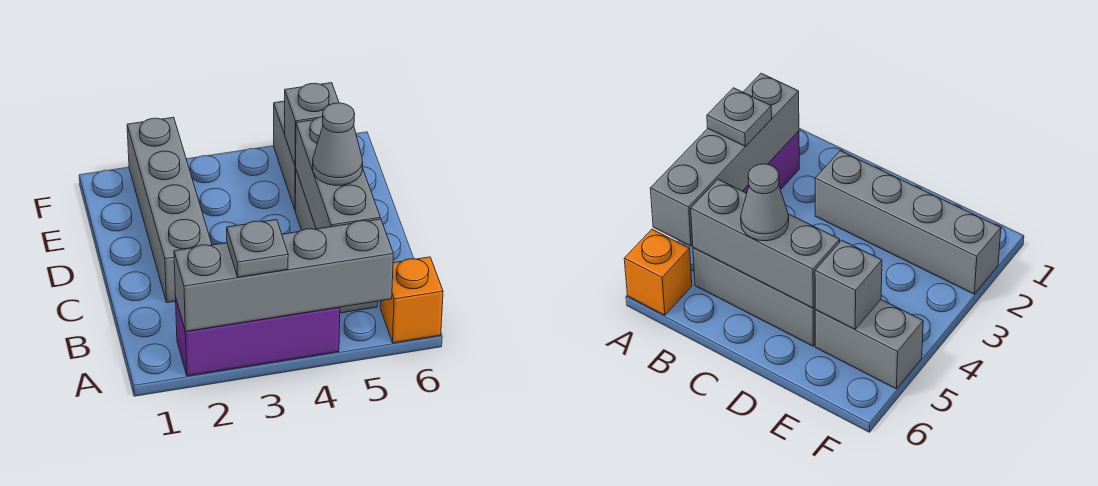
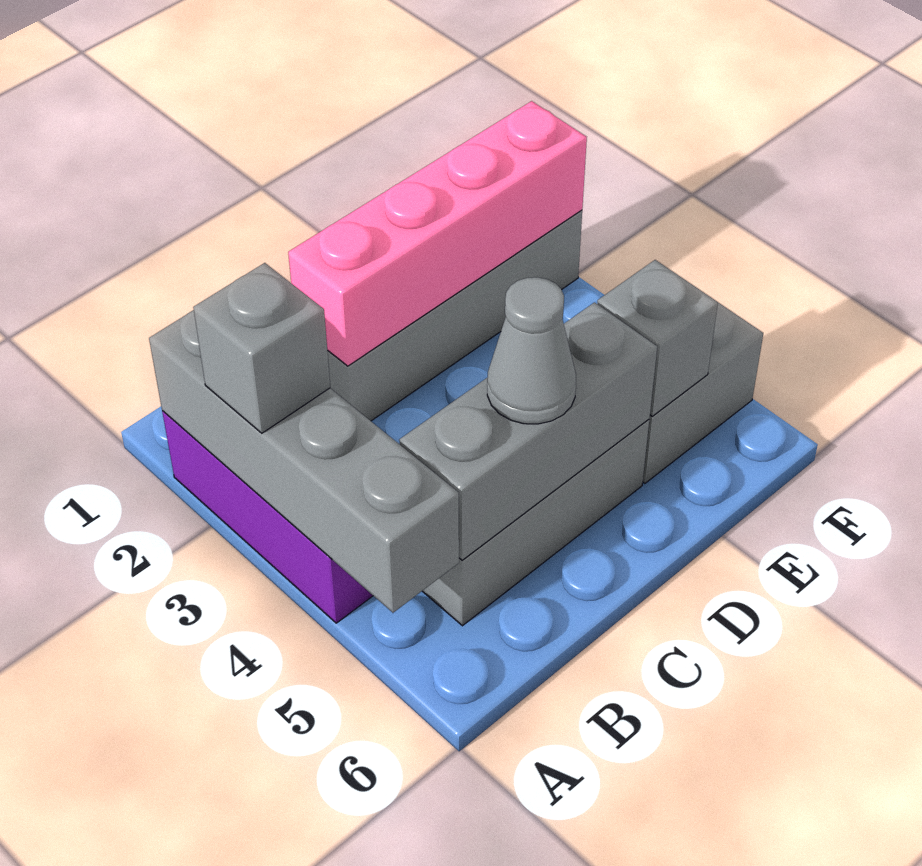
grey plate A3 level 3 -> grey brick A3 level 3
orange brick A6 level 1 -> none
none -> pink brick C2:F2 level 2

